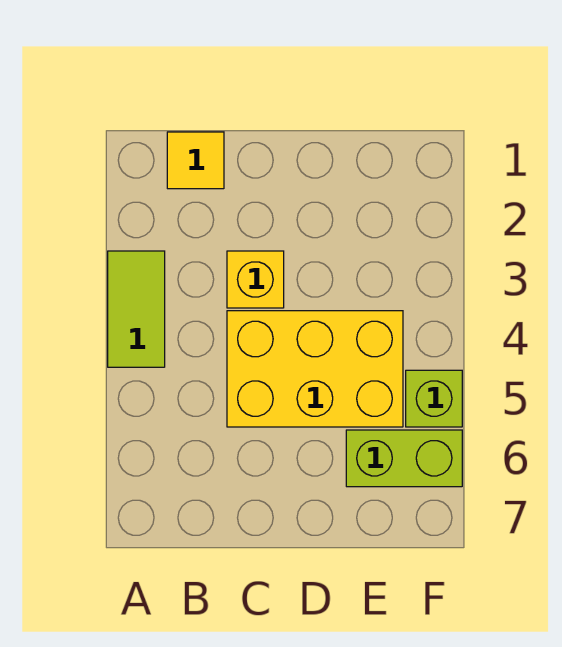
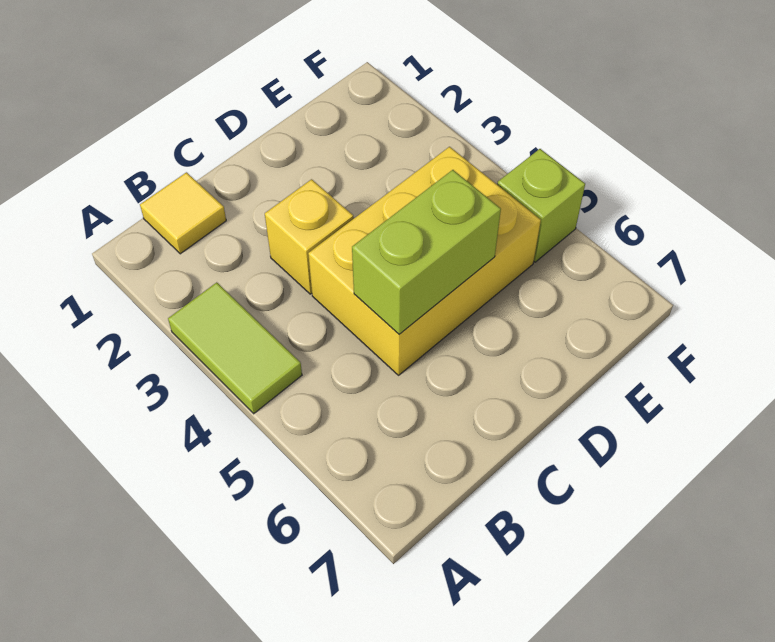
lime brick E6:F6 level 1 -> lime brick C5:D5 level 2

